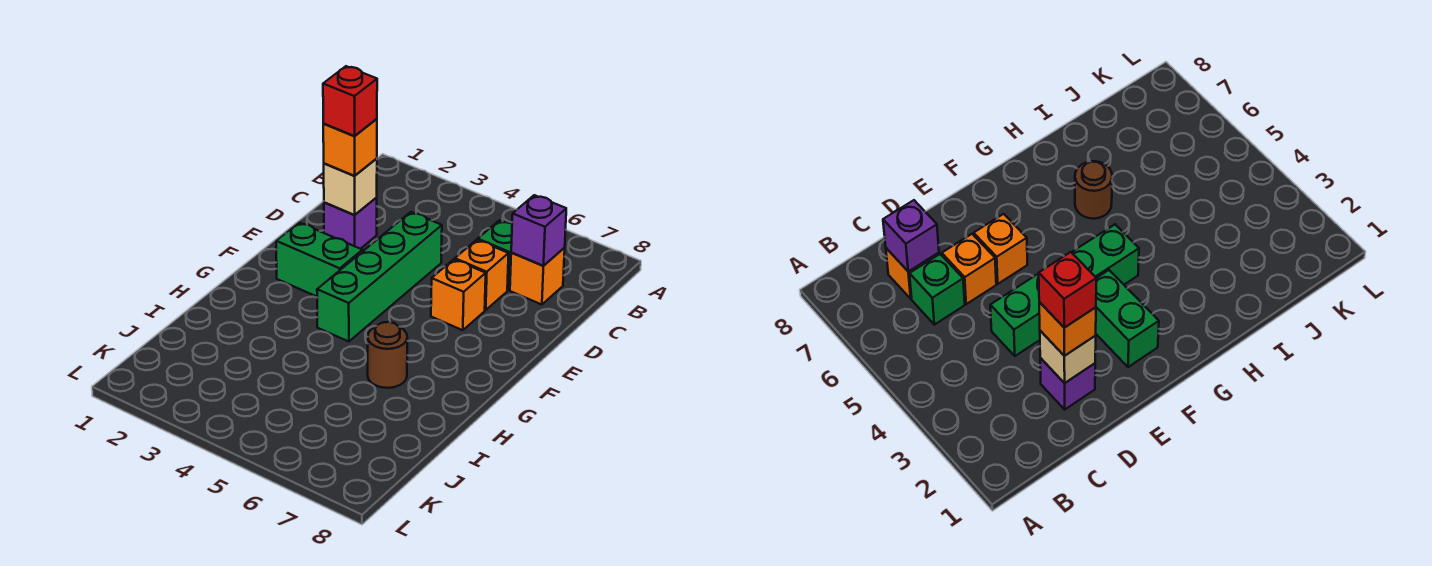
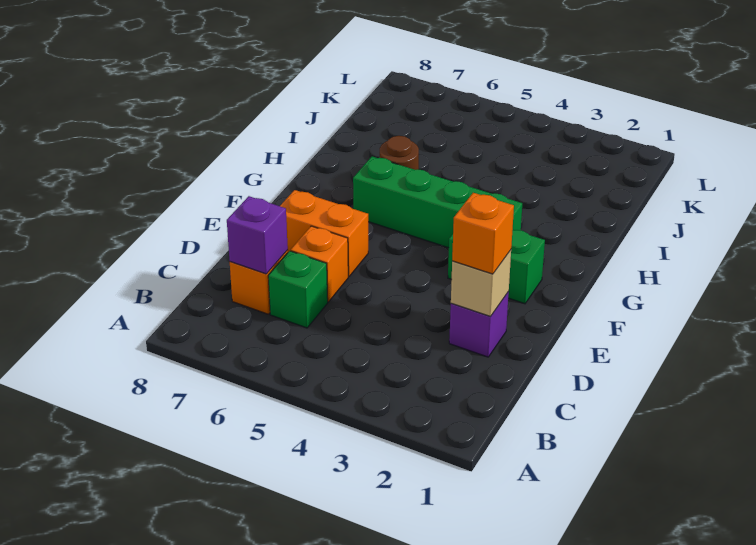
red brick D2 level 4 -> none
green brick D4:G4 level 1 -> green brick G3:G6 level 1
orange brick E6 level 1 -> orange brick E6:E7 level 1

